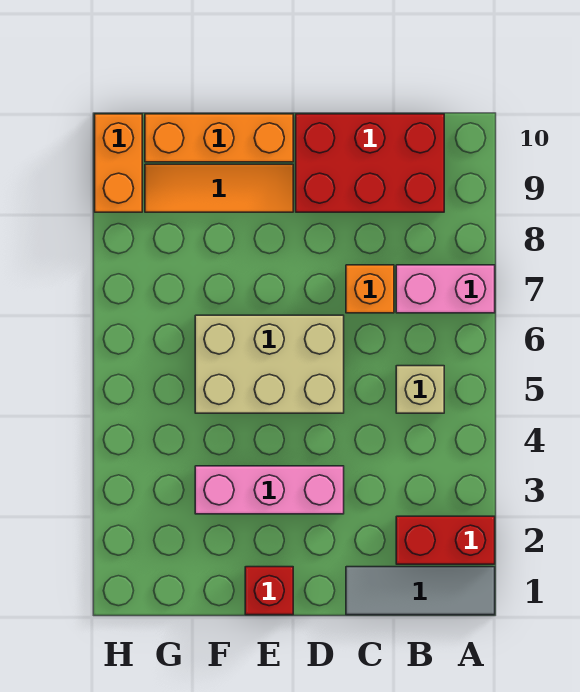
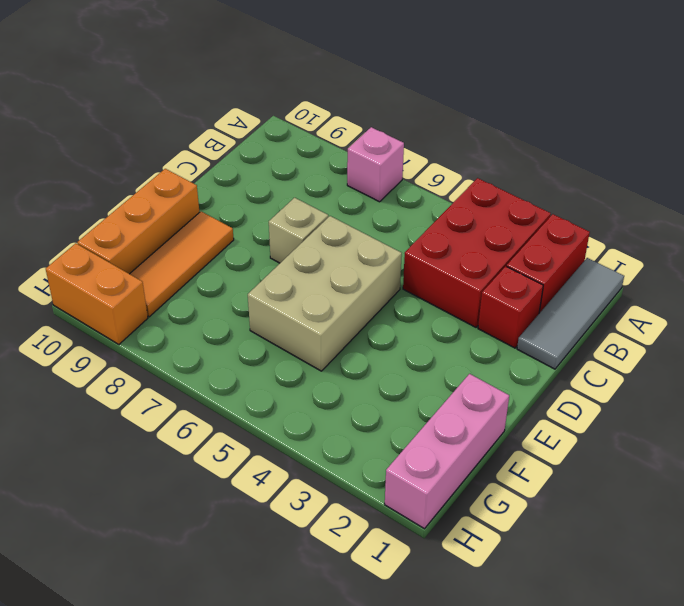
pink brick A7:B7 level 1 -> pink brick A7 level 1
tan brick B5 level 1 -> tan brick D7 level 1
red brick B9:D10 level 1 -> red brick A3:C4 level 1
orange brick C7 level 1 -> none
pink brick D3:F3 level 1 -> pink brick F1:H1 level 1
red brick E1 level 1 -> red brick C2 level 1

